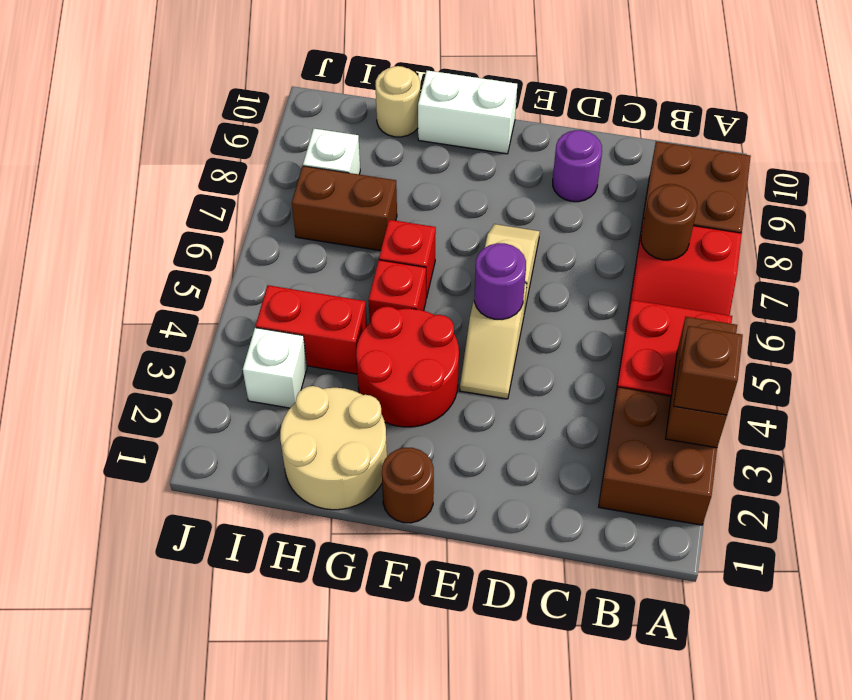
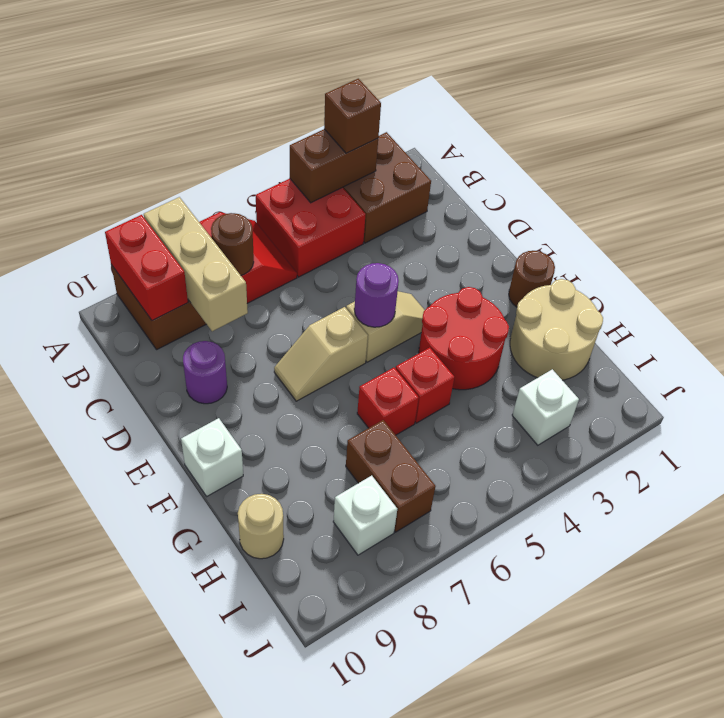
none -> tan brick A8:C8 level 2
white brick F10:G10 level 1 -> white brick F10 level 1
red brick H4:I4 level 1 -> red brick A9:B9 level 2

